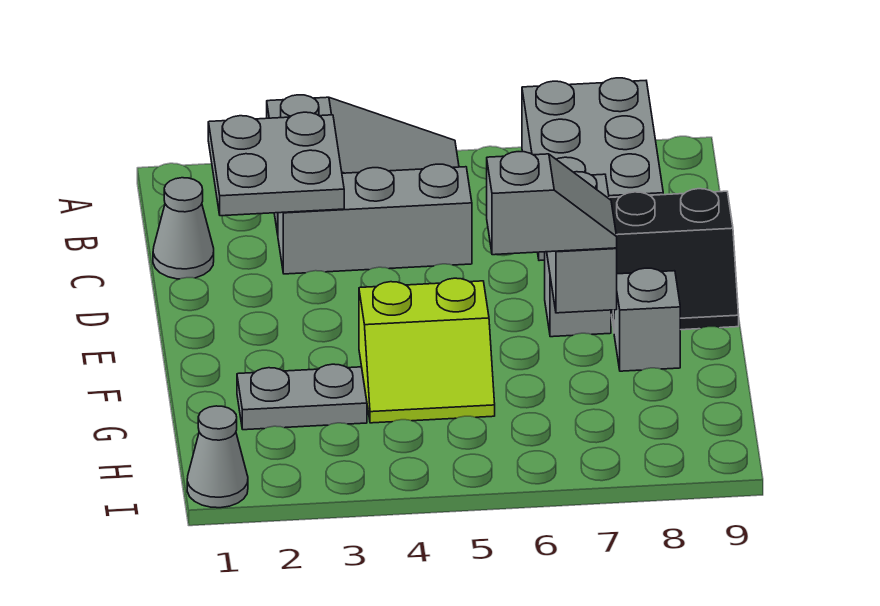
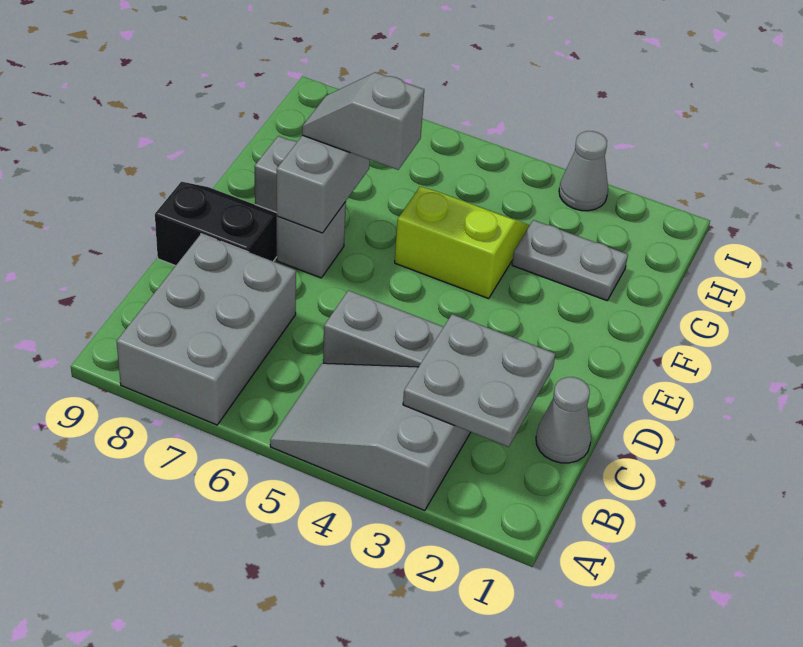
grey cone I1 level 1 -> grey cone I3 level 1

